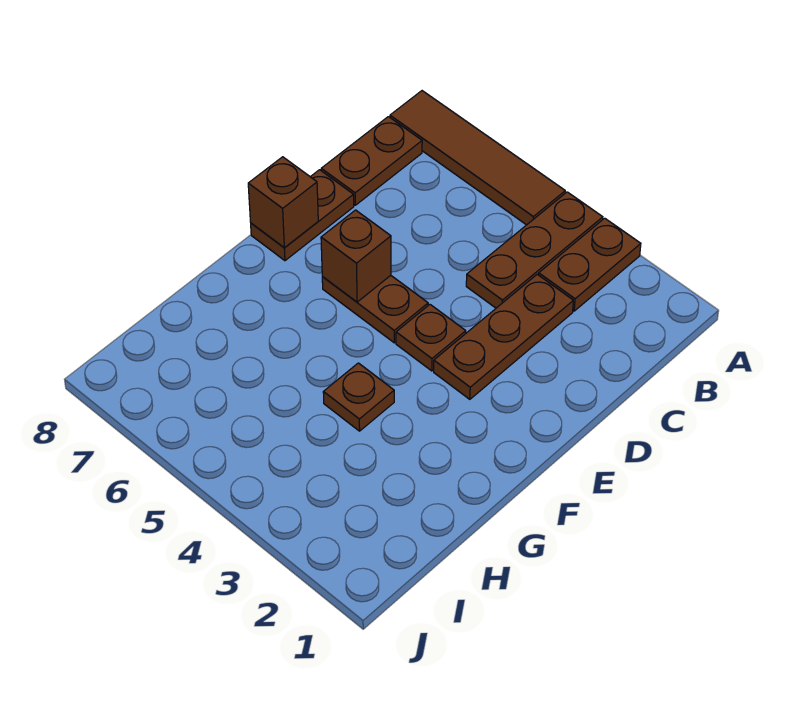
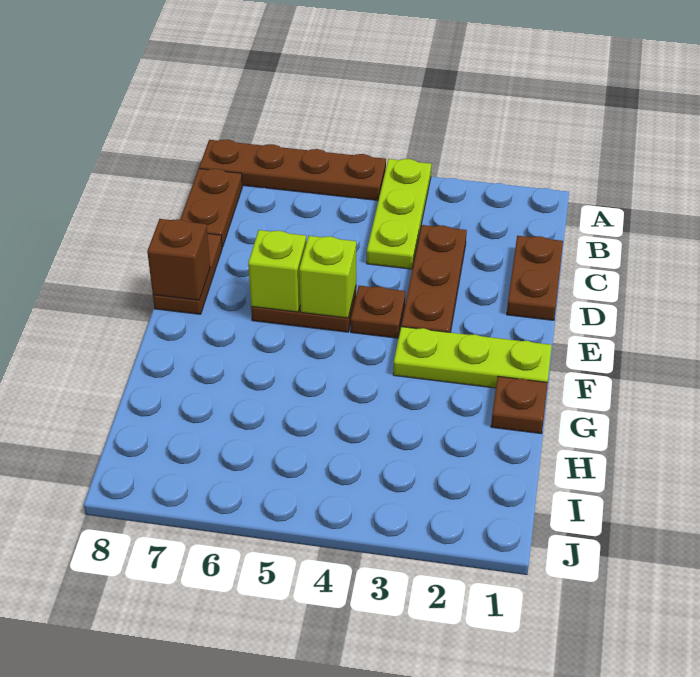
brown plate A3:B3 level 1 -> brown plate C1:D1 level 1
brown plate A4:C4 level 1 -> lime plate A4:C4 level 1
brown tile A5:A8 level 1 -> brown plate A5:A8 level 1
none -> lime brick E5 level 2
brown brick E6 level 2 -> lime brick E6 level 2
none -> lime plate F1:F3 level 1
brown plate G4 level 1 -> brown plate G1 level 1

